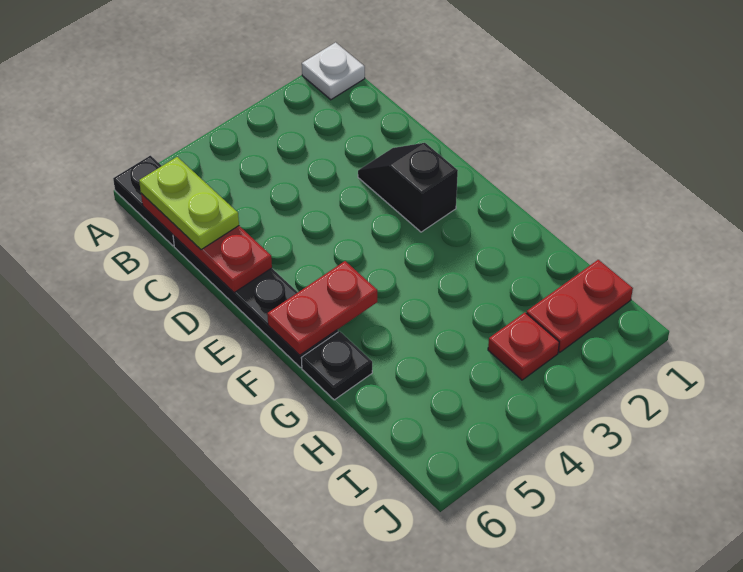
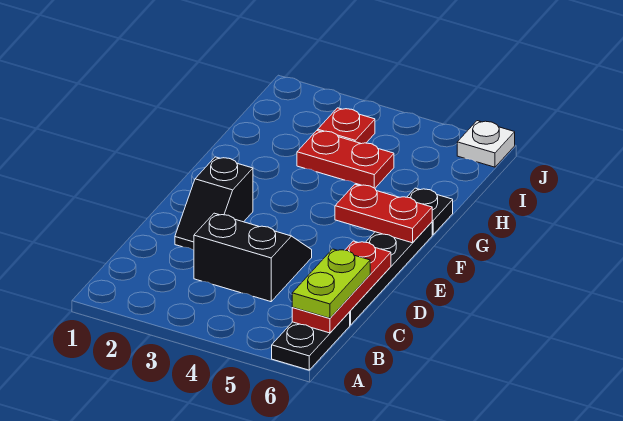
white plate A1 level 1 -> white plate J6 level 1
none -> black slope C3:D4 level 1 top C
red plate I1:I2 level 1 -> red plate H3:H4 level 1

